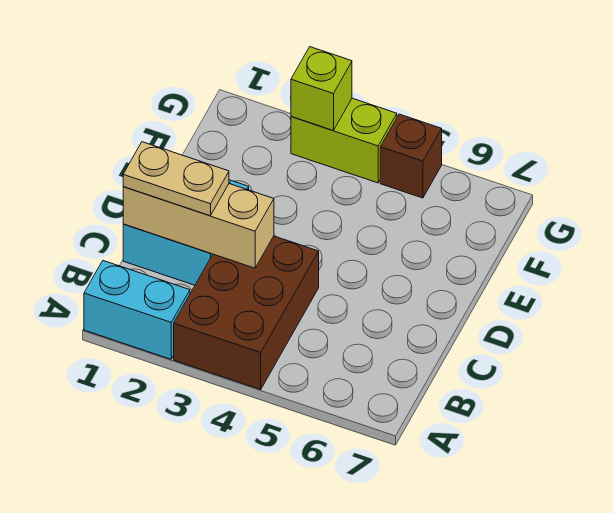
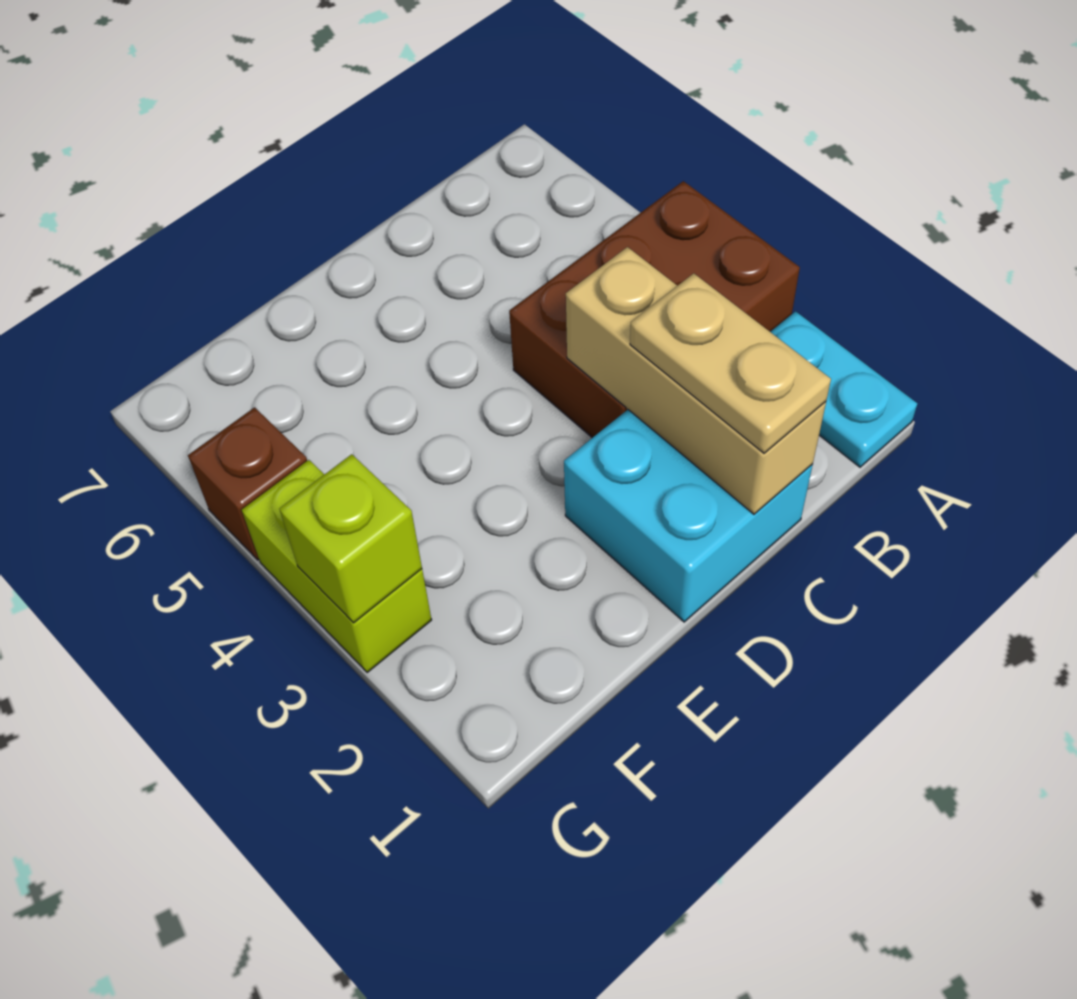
cyan brick A1:A2 level 1 -> cyan plate A1:A2 level 1

